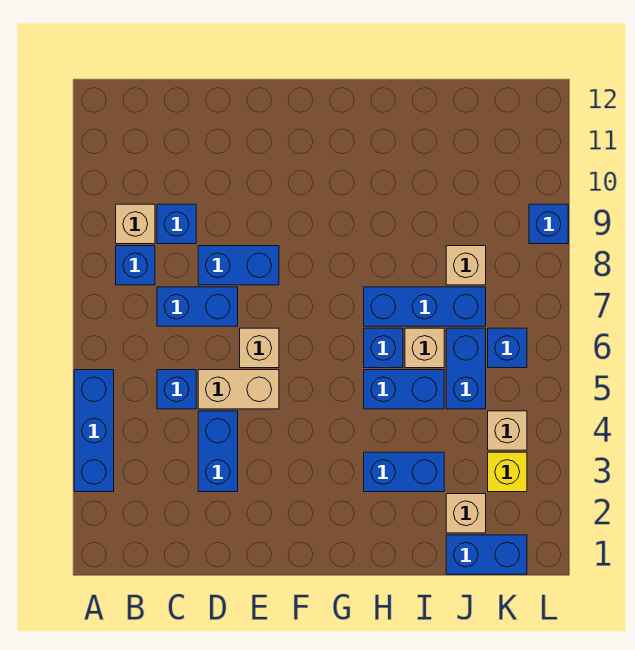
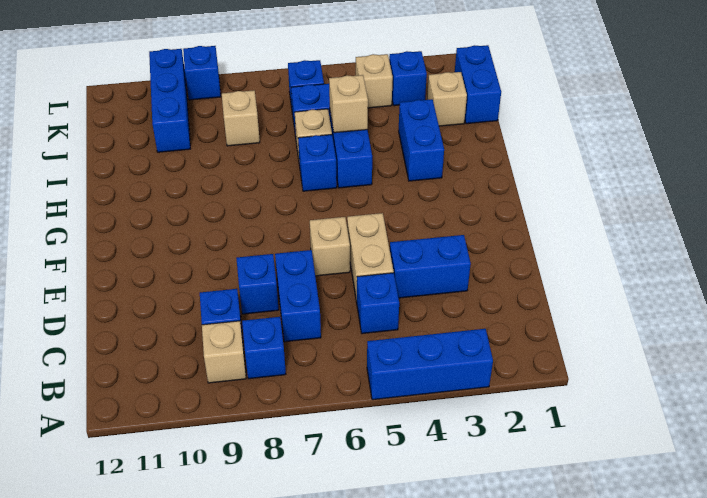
blue brick D8:E8 level 1 -> blue brick D8 level 1
blue brick H7:J7 level 1 -> blue brick J10:L10 level 1
none -> tan brick I5 level 2
yellow brick K3 level 1 -> blue brick K3 level 1

